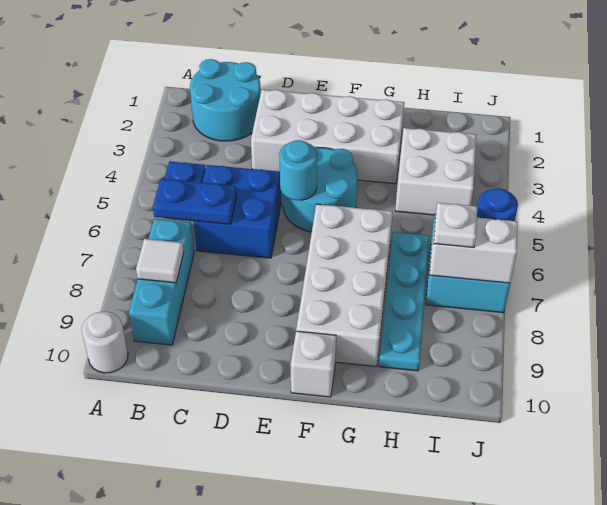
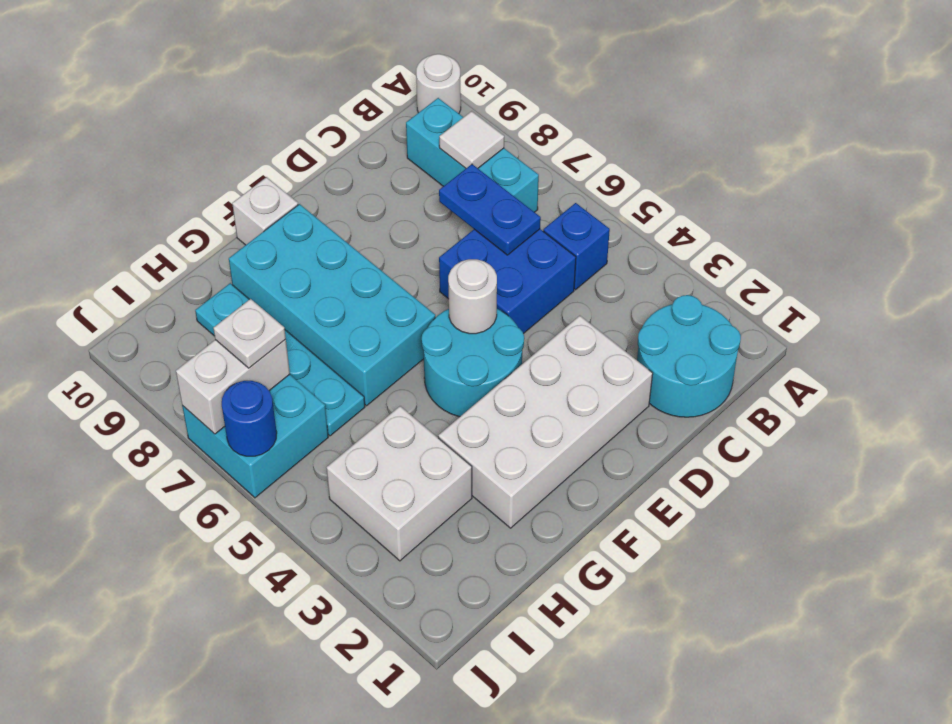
blue plate B6:C6 level 2 -> blue plate C6:C7 level 2
cyan round brick E5 level 2 -> white round brick E5 level 2
white brick F6:G9 level 1 -> cyan brick F6:G9 level 1

